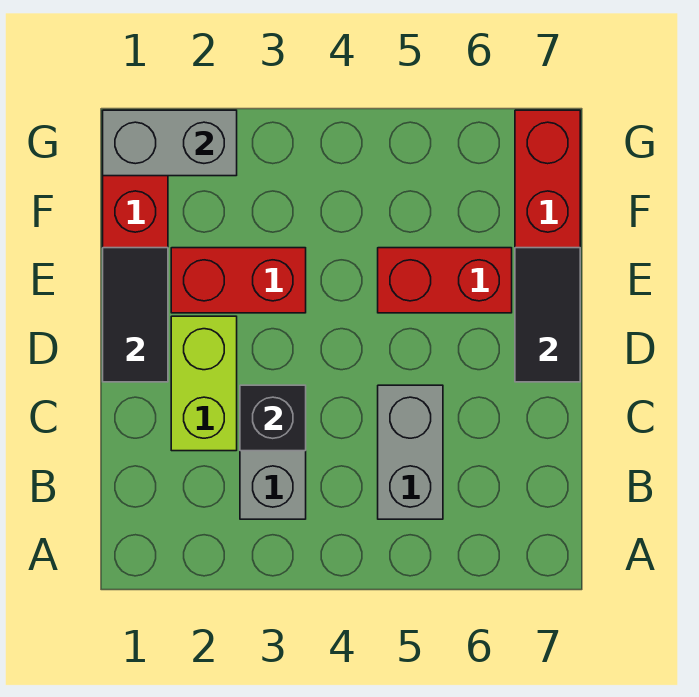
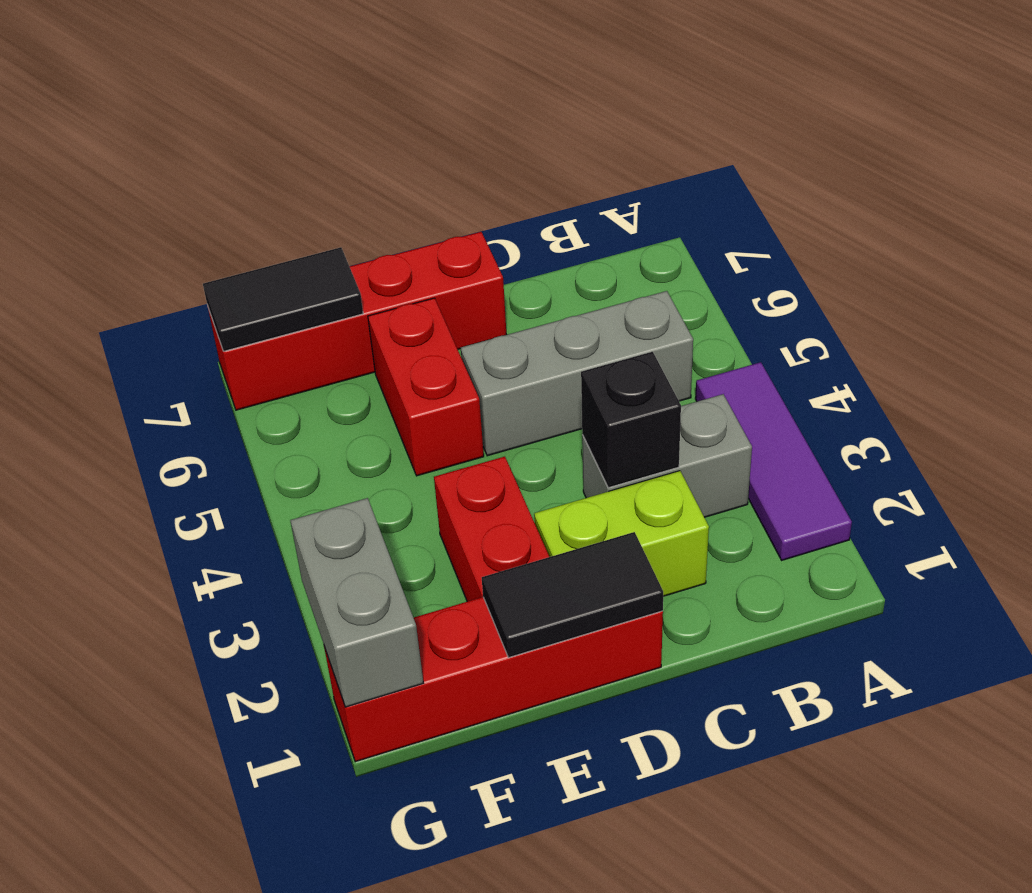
none -> purple tile A2:A4 level 1
grey brick B5:C5 level 1 -> grey brick B5:D5 level 1
black tile D7:E7 level 2 -> black tile F7:G7 level 2

